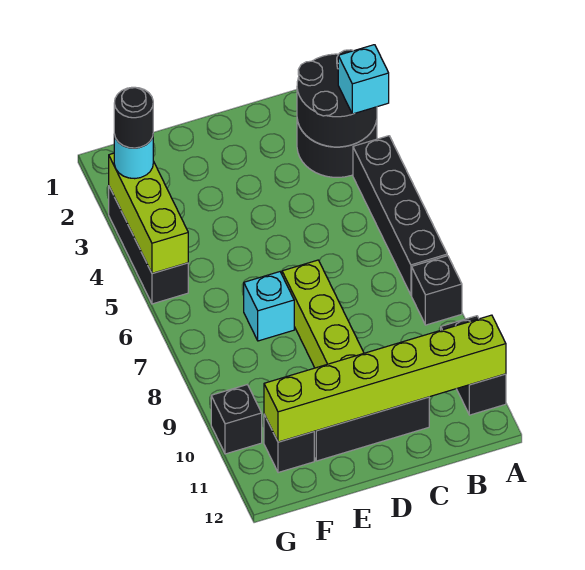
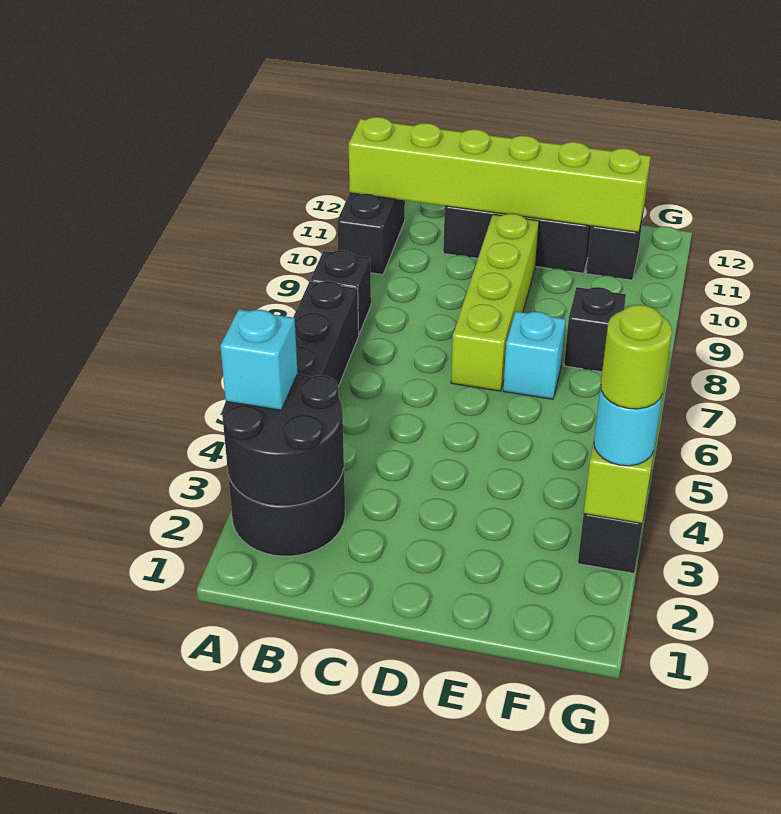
black round brick G3 level 4 -> lime round brick G3 level 4
black brick G10 level 1 -> black brick F8 level 1

